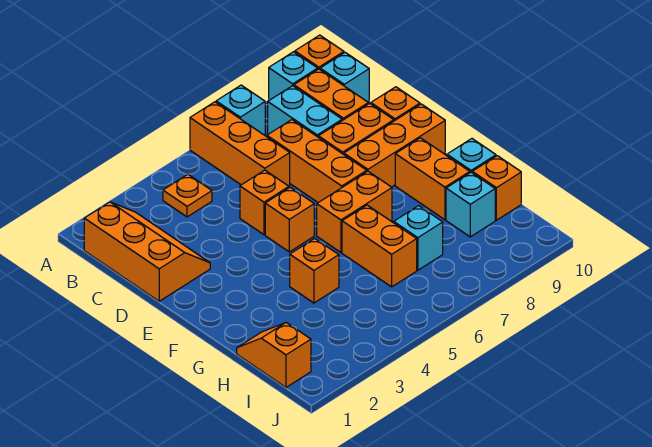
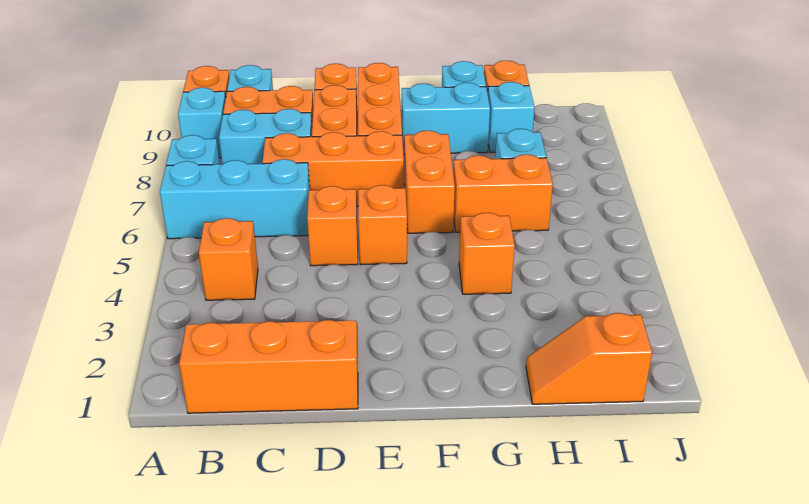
orange brick A6:C6 level 1 -> cyan brick A6:C6 level 1
orange plate B4 level 1 -> orange brick B4 level 1
orange brick F9:G9 level 1 -> cyan brick F9:G9 level 1

